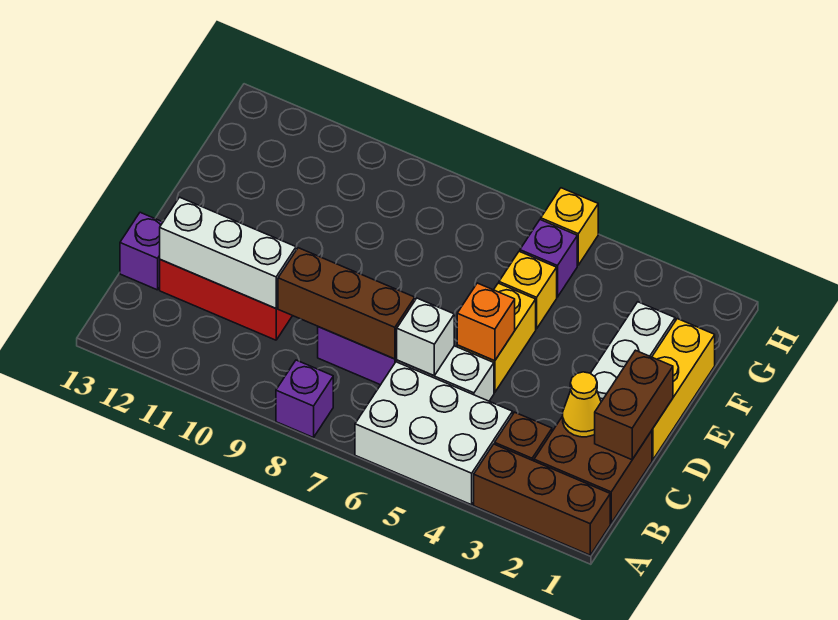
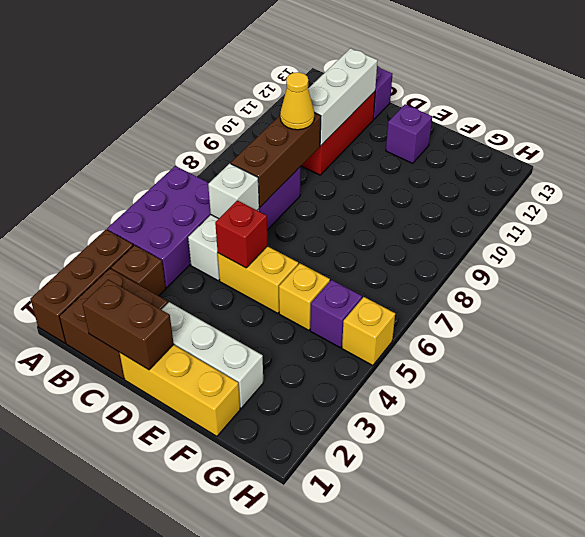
white brick A4:B6 level 1 -> purple brick A4:B6 level 1
purple brick A8 level 1 -> purple brick E12 level 1
yellow cone C2 level 2 -> yellow cone C9 level 3
orange brick D5 level 2 -> red brick D5 level 2

